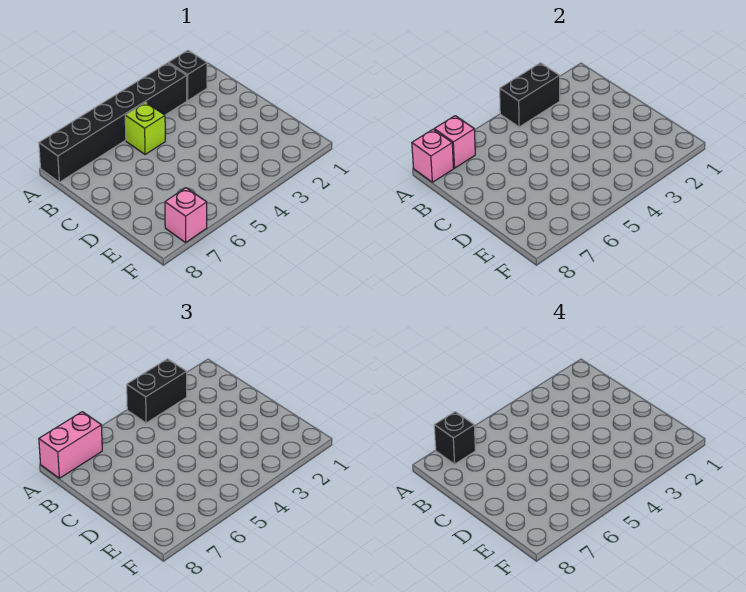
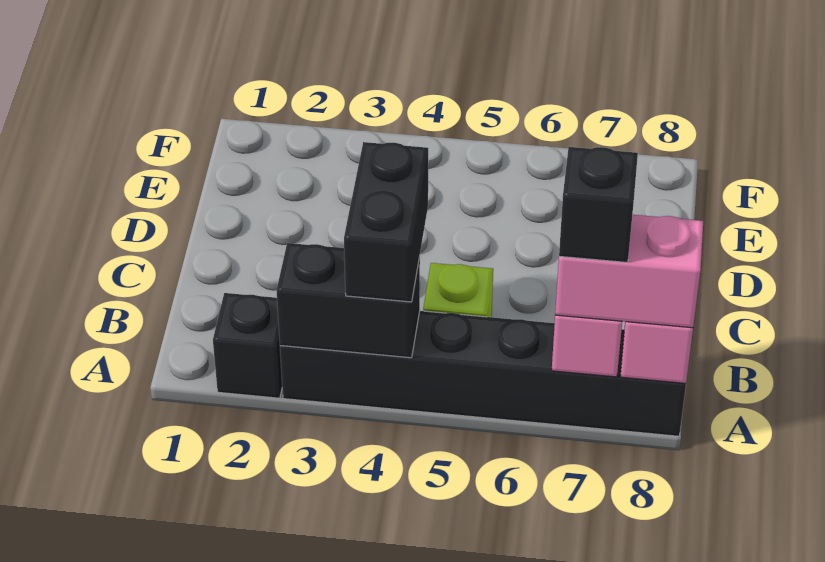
black brick A3:A4 level 3 -> black brick A4:B4 level 3
pink brick F7 level 1 -> none

